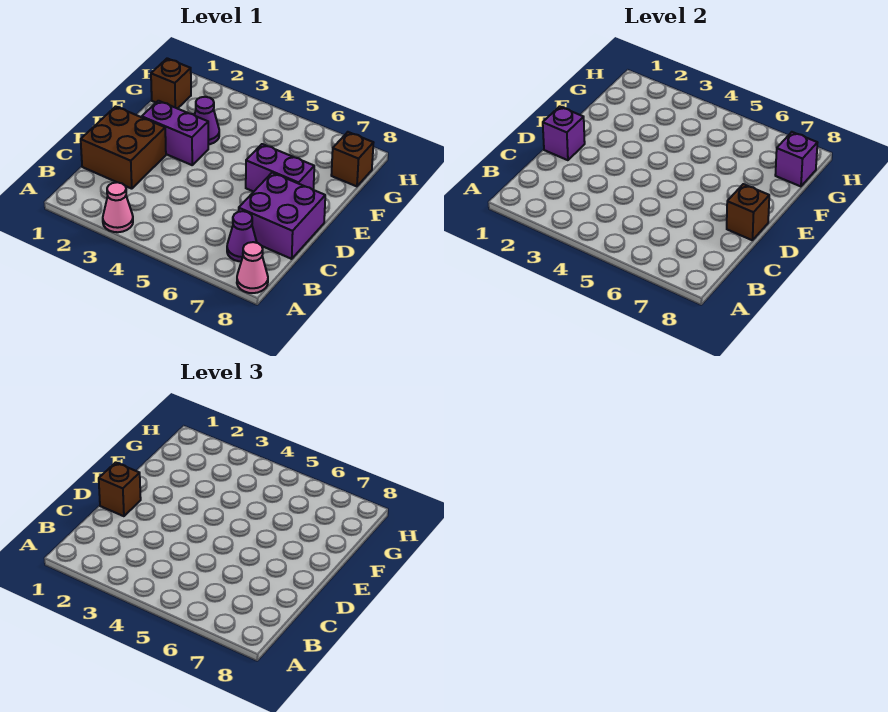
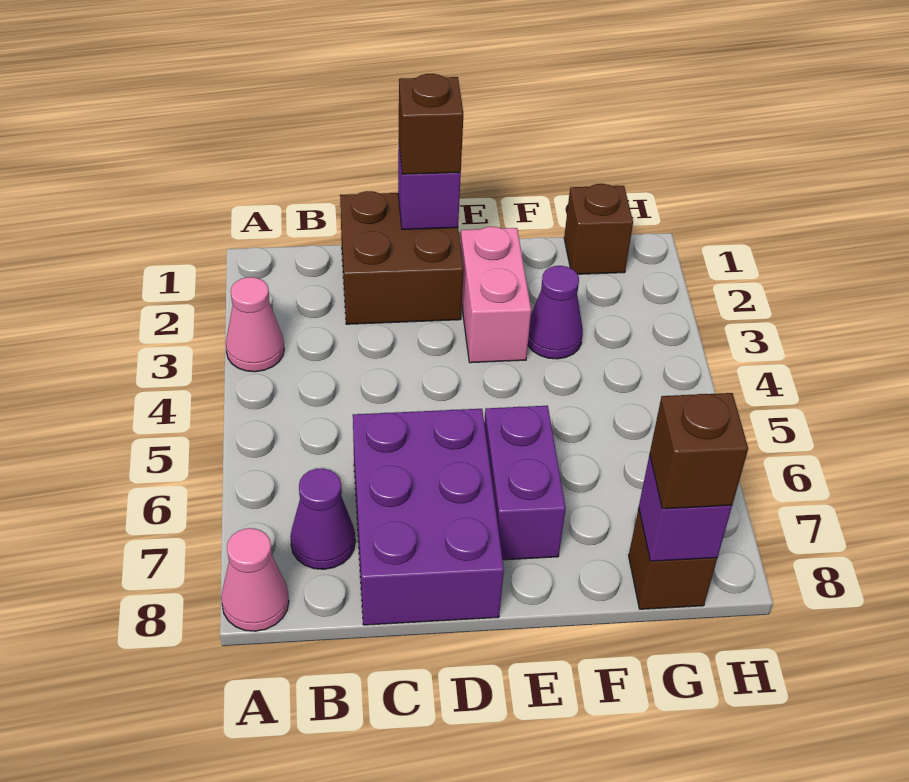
purple brick C7:D8 level 1 -> purple brick C6:D8 level 1
brown brick D8 level 2 -> brown brick G8 level 3
purple brick E2:E3 level 1 -> pink brick E2:E3 level 1

